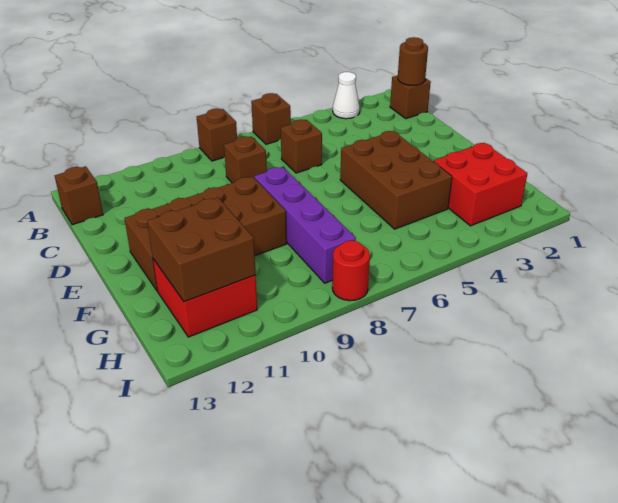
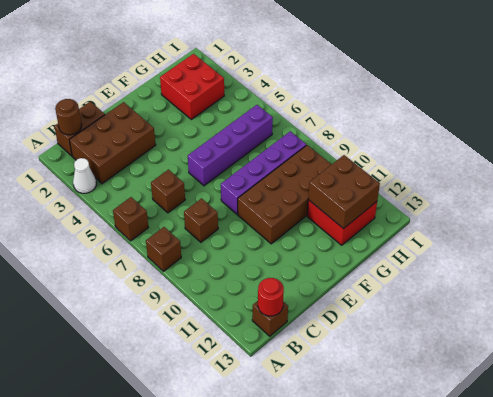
brown brick B1 level 1 -> brown brick B1:C1 level 1
brown brick E4:G5 level 1 -> brown brick B2:D3 level 1
none -> purple brick E6:H6 level 1
brown brick E9:F12 level 1 -> brown brick E9:H10 level 1
red round brick I8 level 1 -> red round brick B13 level 2

